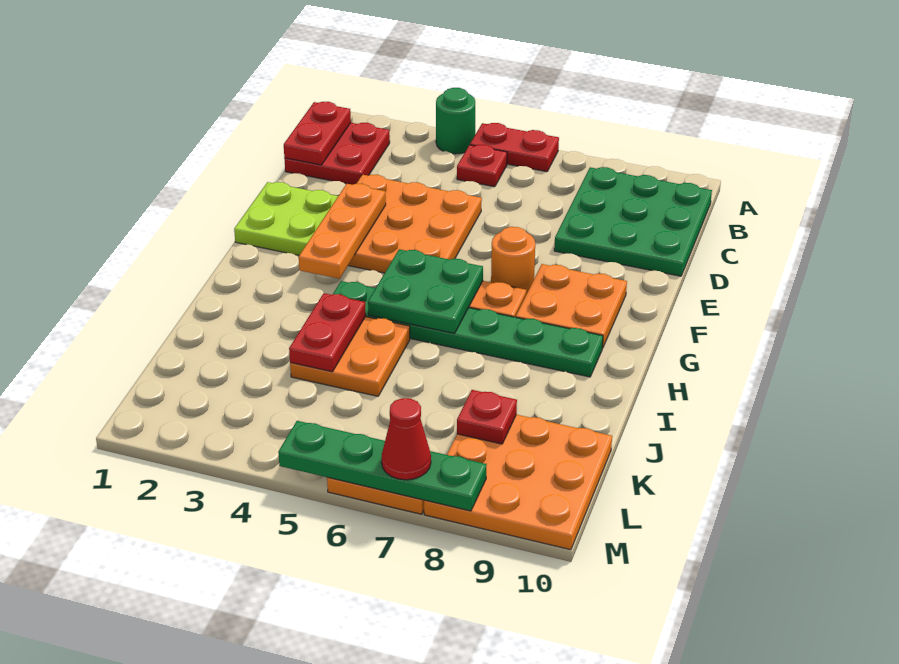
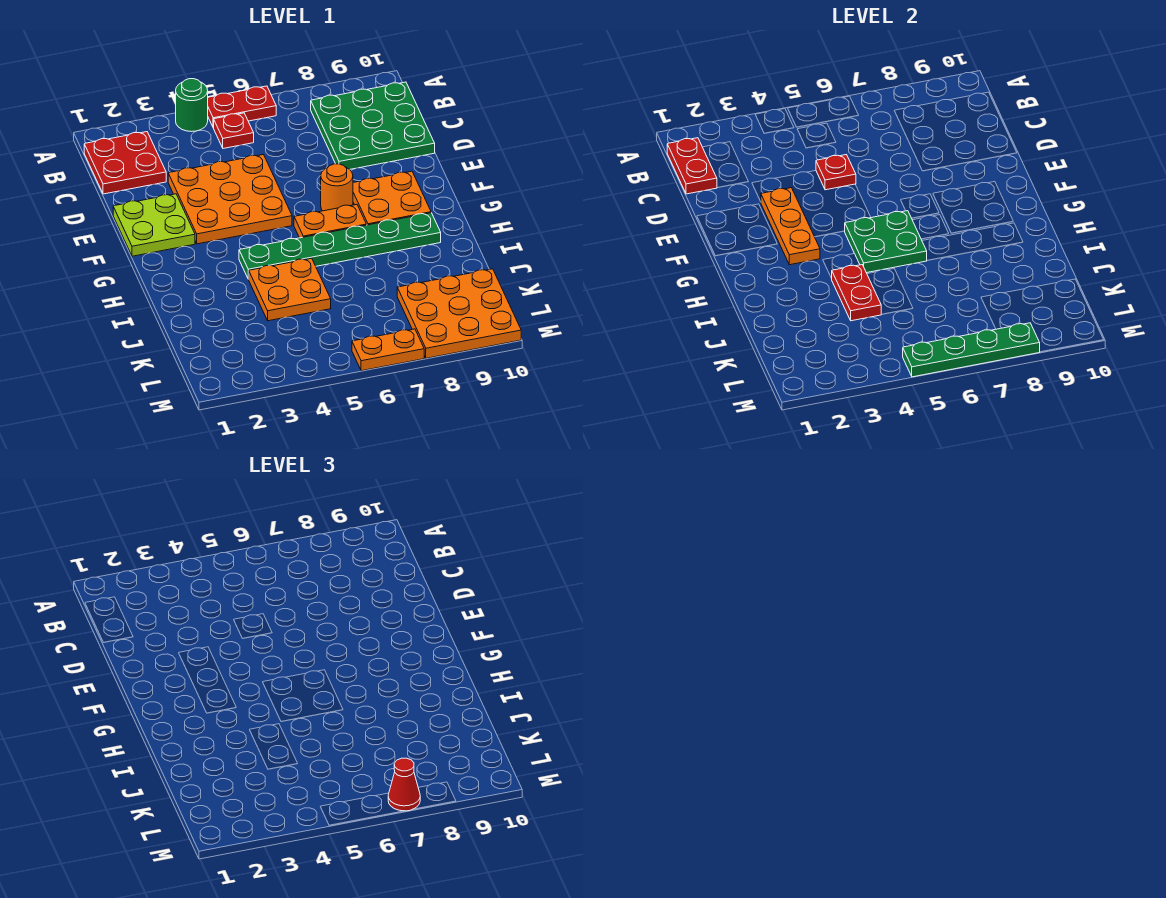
red plate K8 level 2 -> red plate D5 level 2

